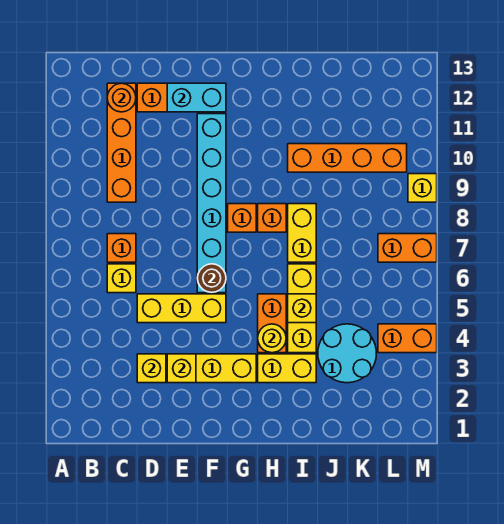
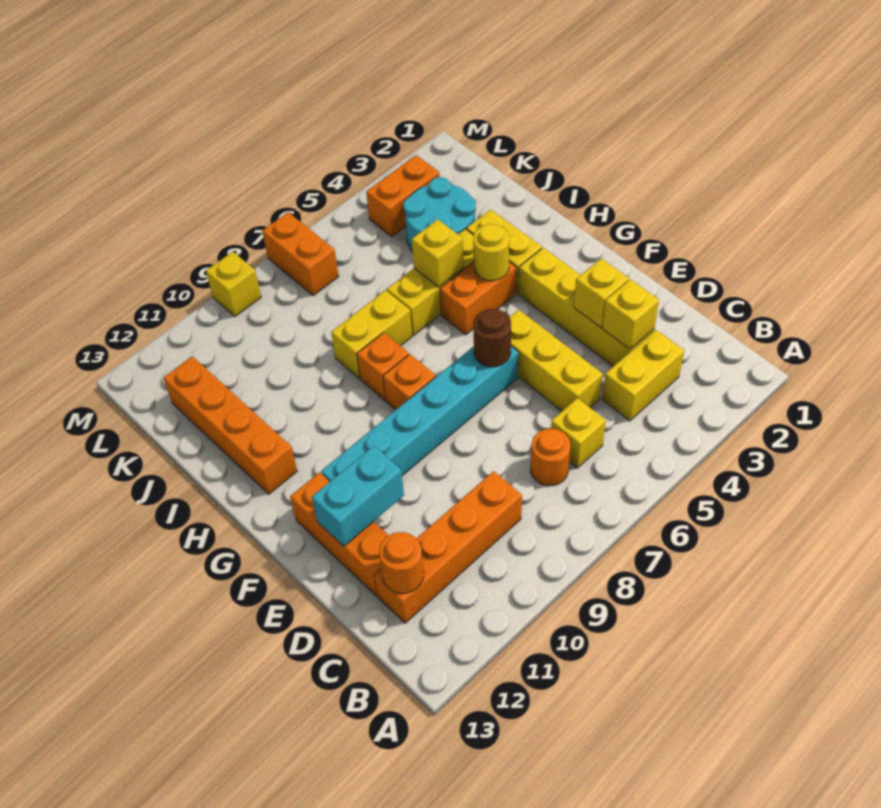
none -> yellow brick C3:C4 level 1
orange brick C7 level 1 -> orange round brick C7 level 1
cyan brick E12:F12 level 2 -> cyan brick E11:E12 level 2
orange brick I10:L10 level 1 -> orange brick H12:K12 level 1
orange brick L4:M4 level 1 -> orange brick L3:L4 level 1

